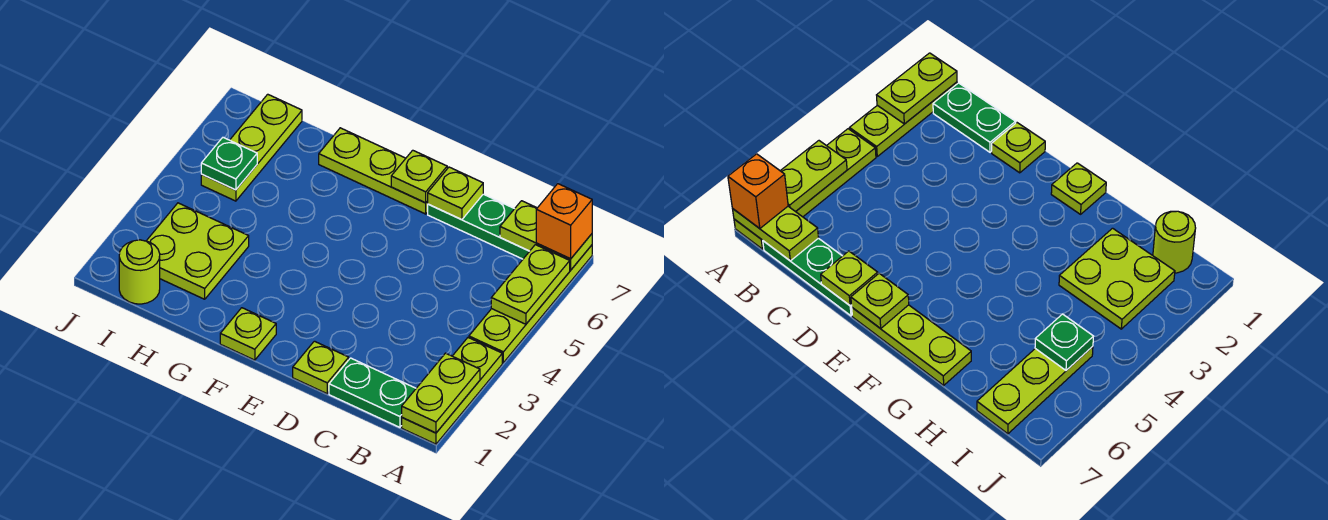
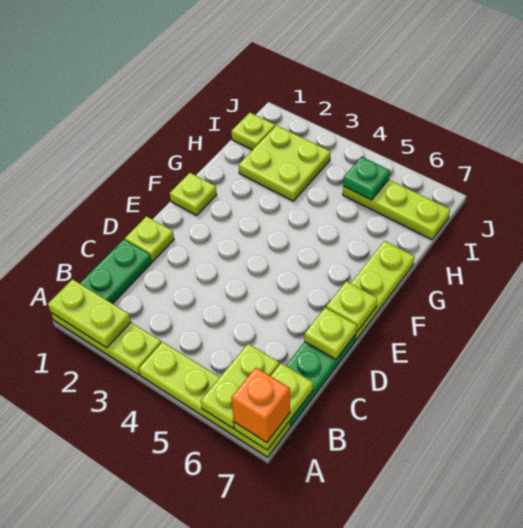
lime plate A5:A6 level 2 -> lime plate A6:B6 level 2
lime round brick I1 level 1 -> lime plate I1 level 1

